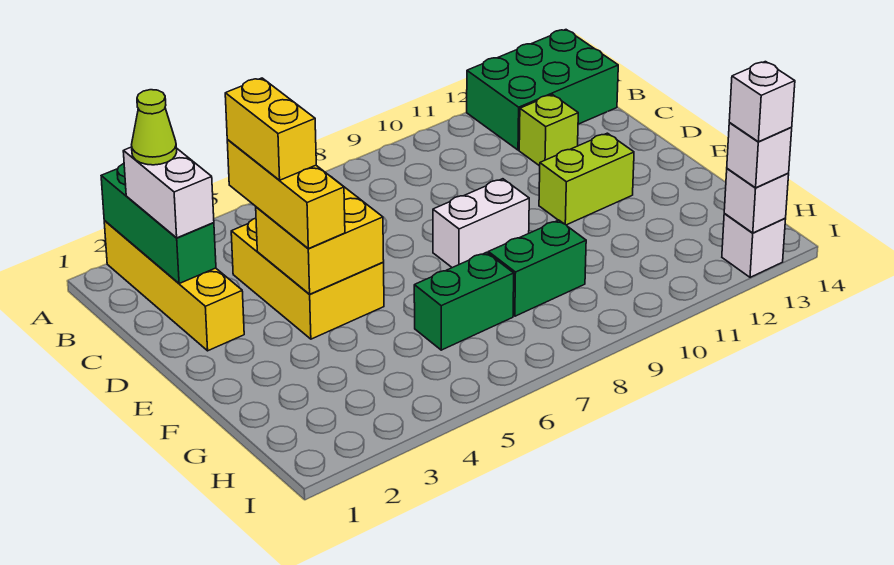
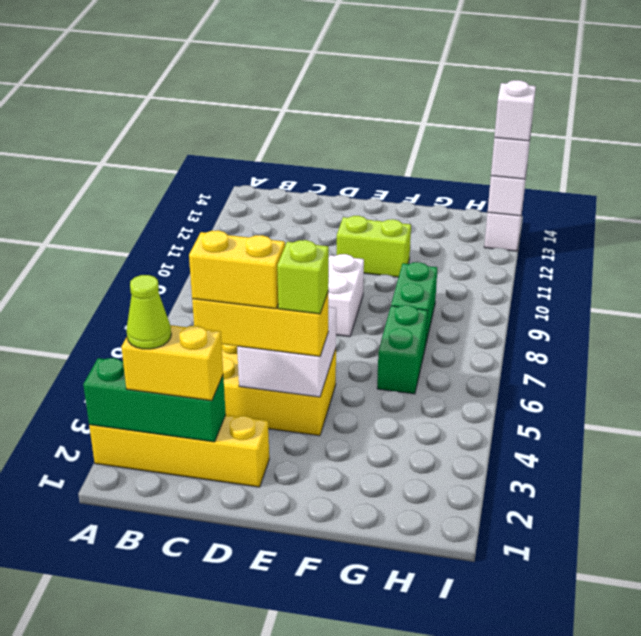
green brick A12:B14 level 1 -> none
white brick B2:C2 level 3 -> yellow brick B2:C2 level 3
lime brick C12 level 1 -> lime brick E4 level 4
yellow brick D4:E5 level 2 -> white brick D4:E5 level 2
lime brick E11:E12 level 1 -> lime brick E11:F11 level 1

